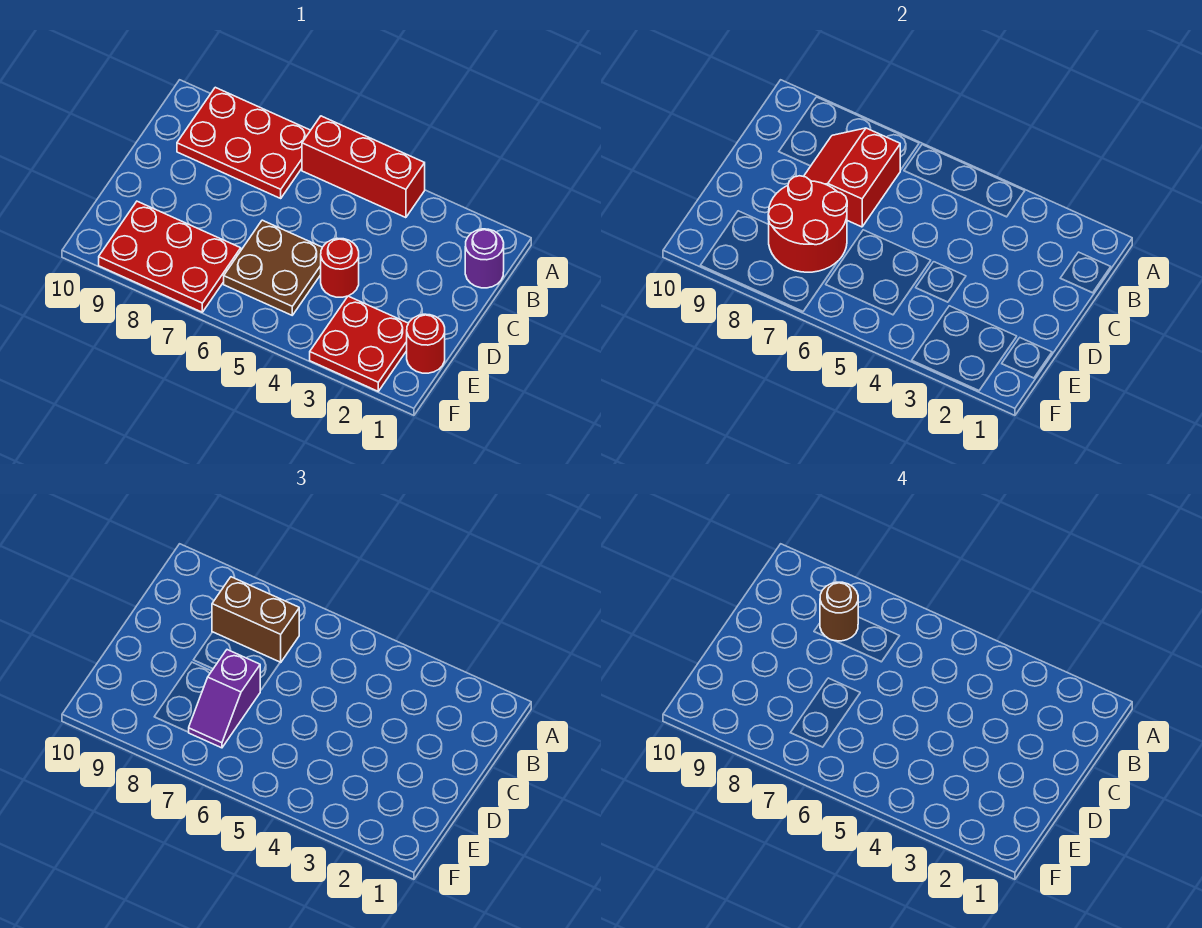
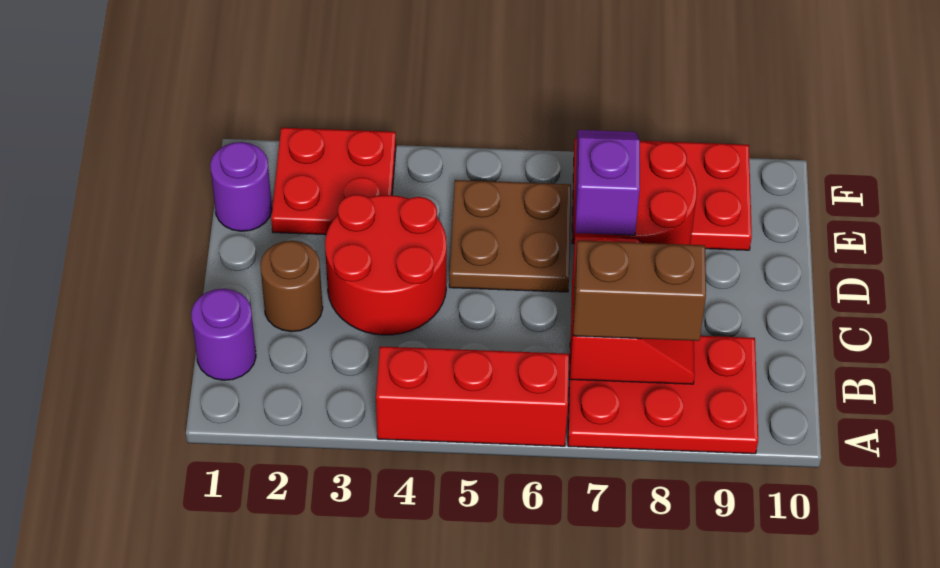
brown round brick B8 level 4 -> brown round brick C2 level 1
red round brick D4 level 1 -> red round brick C3:D4 level 1
red round brick E1 level 1 -> purple round brick E1 level 1

